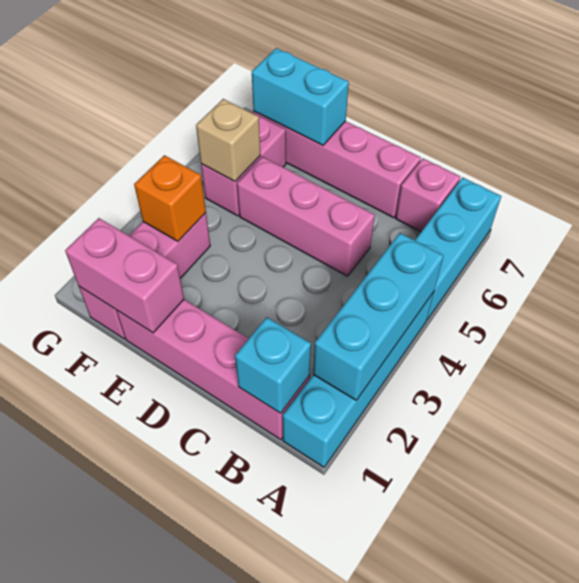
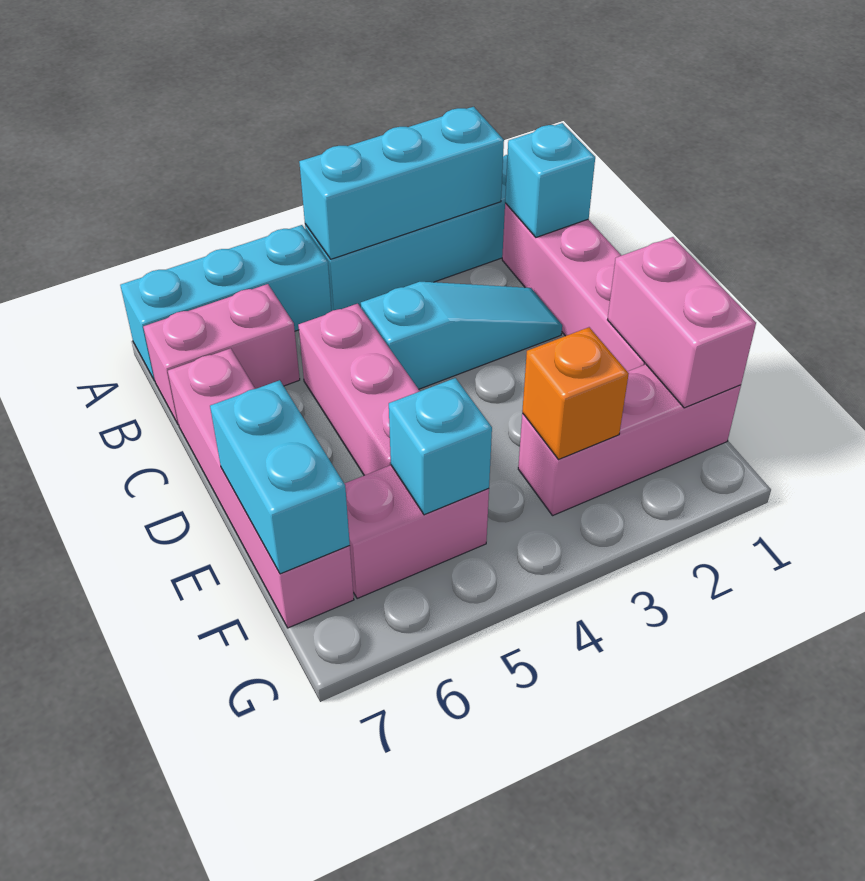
pink brick B7 level 1 -> pink brick B6:B7 level 1
none -> cyan slope C2:C4 level 1 top 4
tan brick F5 level 2 -> cyan brick F5 level 2

